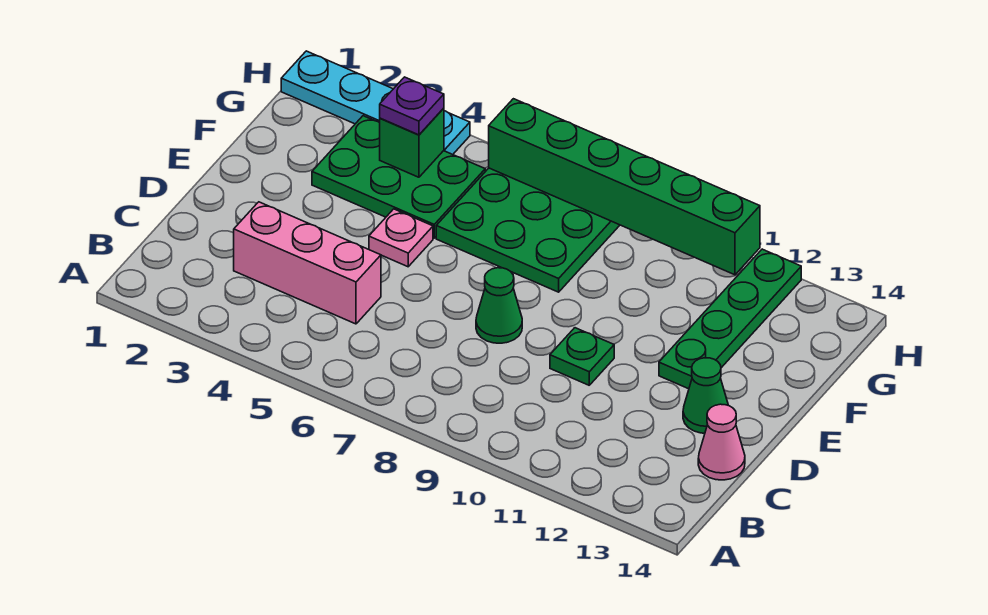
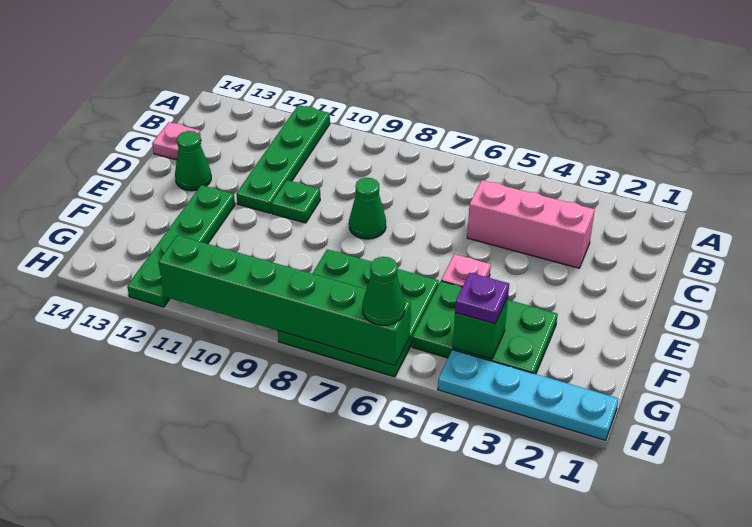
none -> green plate A11:D11 level 1
pink cone C14 level 1 -> pink plate C14 level 1
none -> green cone H6 level 3

